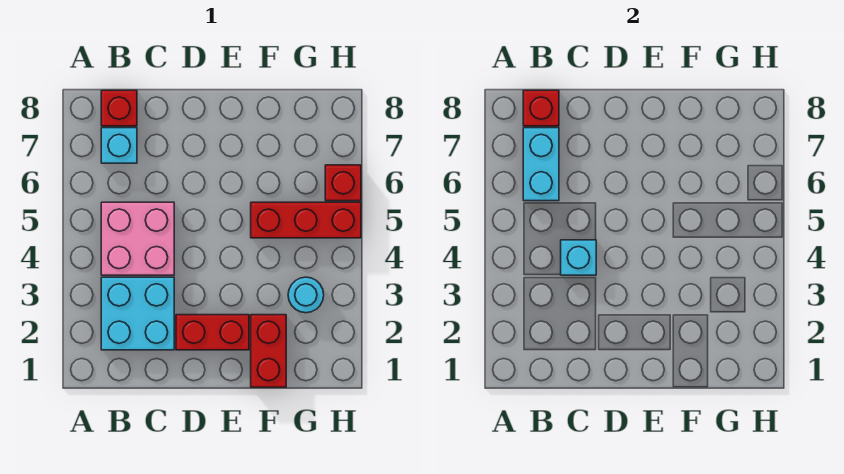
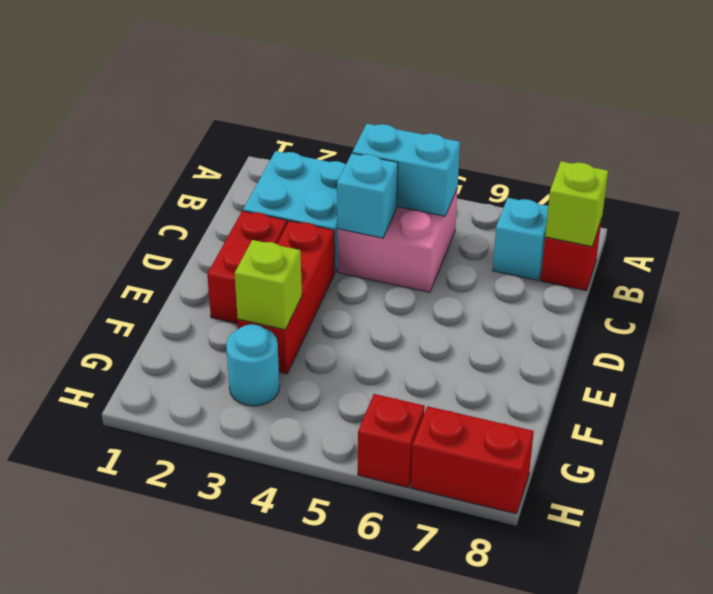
cyan brick B6:B7 level 2 -> cyan brick B4:B5 level 2
red brick B8 level 2 -> lime brick B8 level 2
red brick F1:F2 level 1 -> red brick H7:H8 level 1
none -> lime brick F3 level 2
red brick F5:H5 level 1 -> red brick D3:F3 level 1

